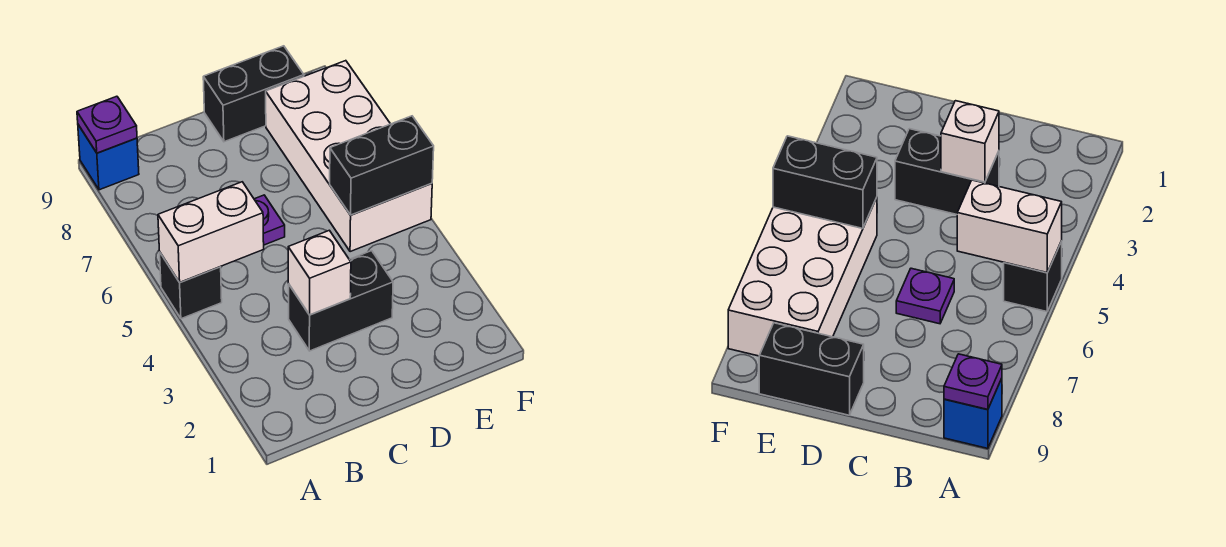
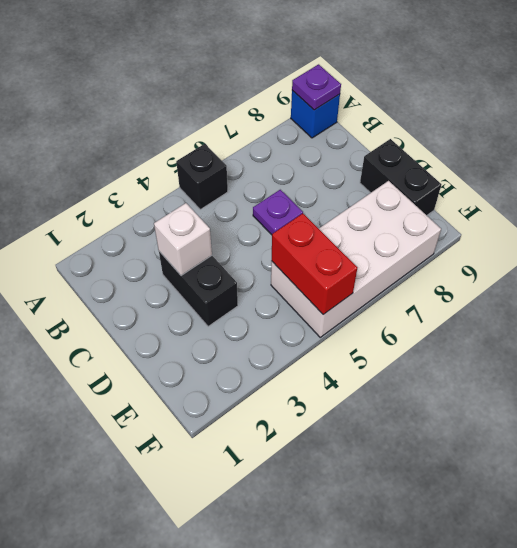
white brick A5:B5 level 2 -> none
black brick E5:F5 level 2 -> red brick E5:F5 level 2

